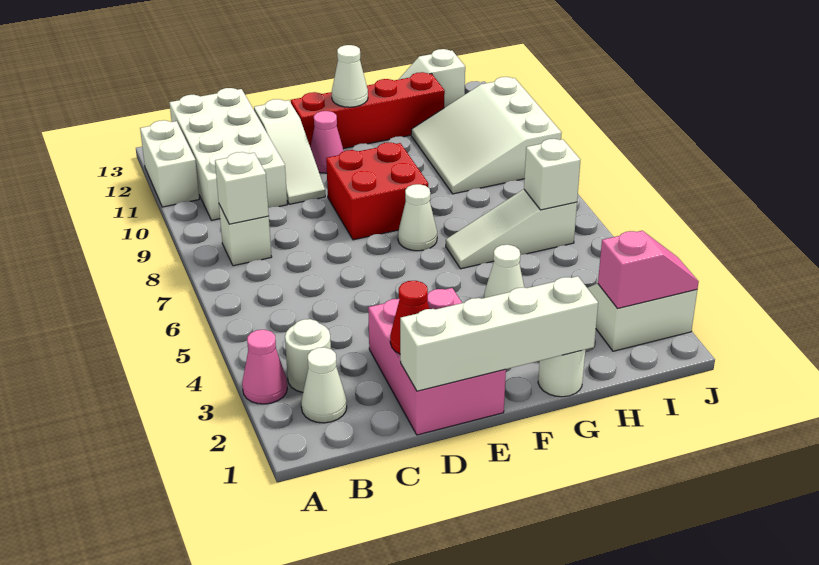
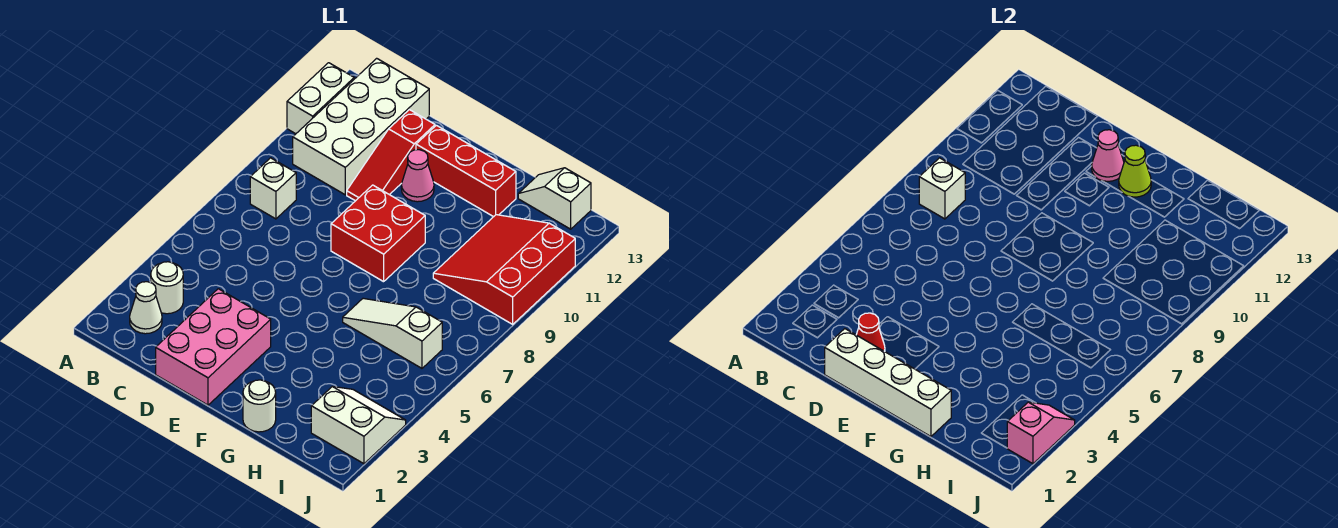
pink cone A3 level 1 -> pink cone E12 level 2
white slope D10:D12 level 1 top 12 -> red slope D10:D12 level 1 top 12
red brick E12:H12 level 1 -> red brick E12:G12 level 1
white cone F7 level 1 -> none
white cone F12 level 2 -> lime cone F12 level 2
white cone G4 level 1 -> none
white slope H9:J11 level 1 top J -> red slope H9:J11 level 1 top J
pink slope I2:J2 level 2 top I -> pink slope J2:J3 level 2 top 2
white brick I6 level 2 -> none

